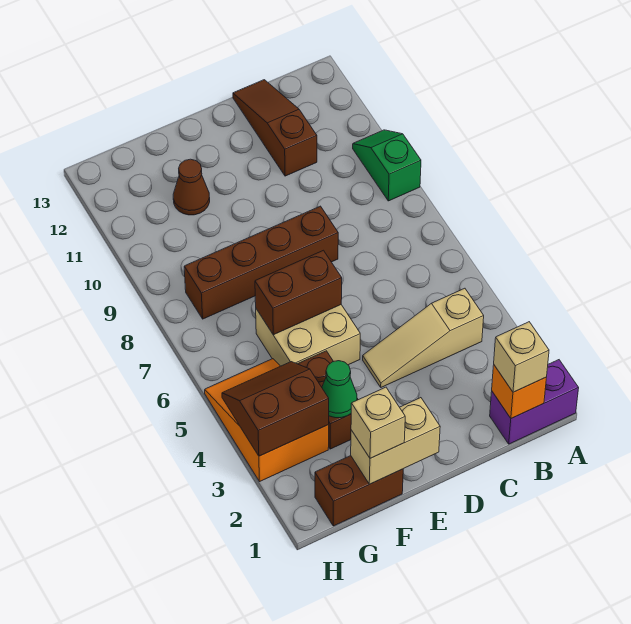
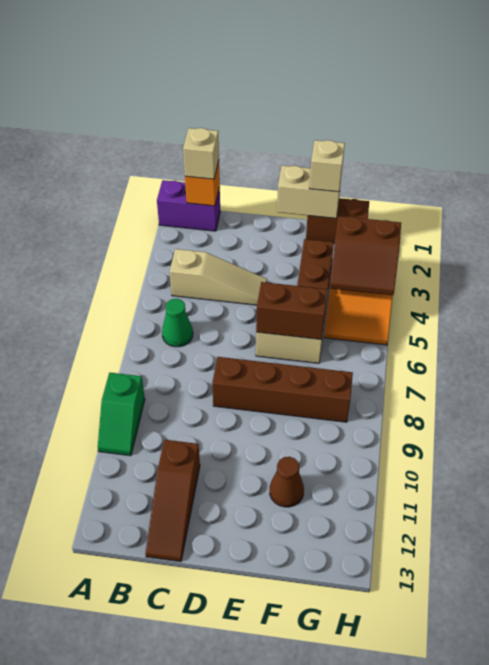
green cone F3 level 2 -> green cone B6 level 1

